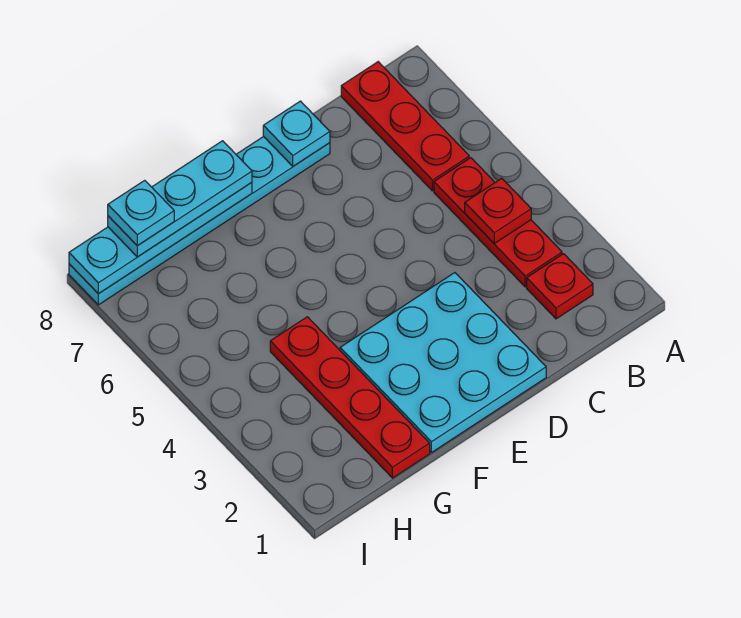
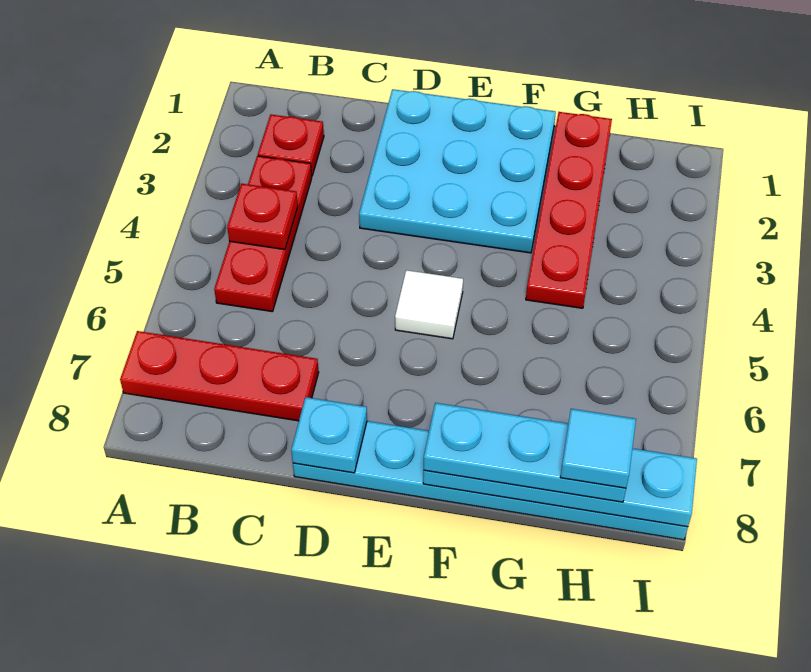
red plate B6:B8 level 1 -> red plate A7:C7 level 1
none -> white tile E5 level 1
cyan plate H8 level 4 -> cyan tile H8 level 4

